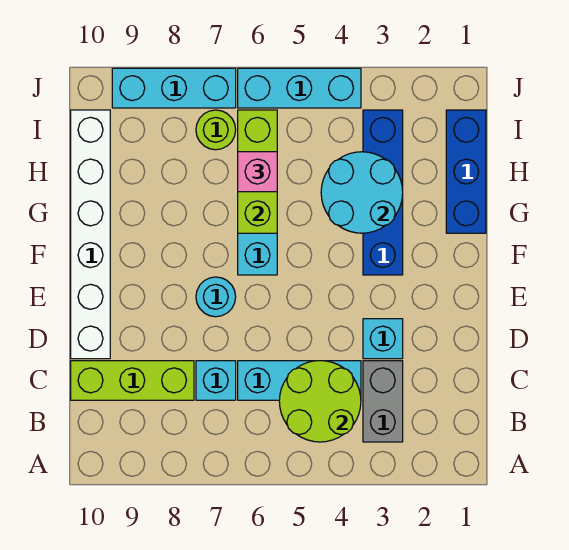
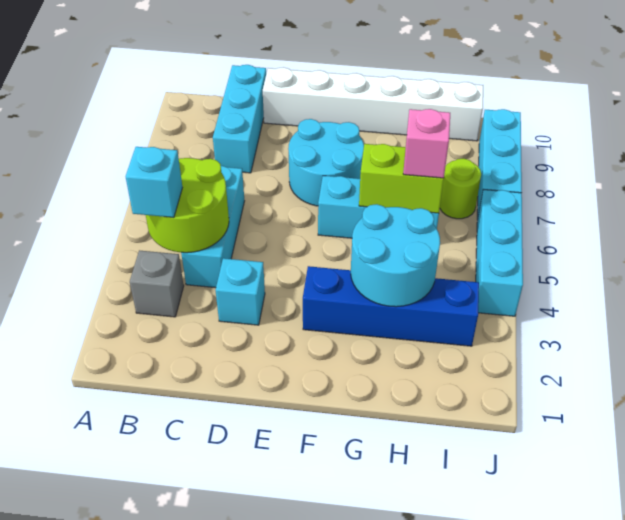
grey brick B3:C3 level 1 -> grey brick B3 level 1
cyan brick C7 level 1 -> cyan brick B4 level 3
lime brick C8:C10 level 1 -> cyan brick C8:C10 level 1
cyan round brick E7 level 1 -> cyan round brick E7:F8 level 1
blue brick G1:I1 level 1 -> none
lime brick G6:I6 level 2 -> lime brick G6:H6 level 2

